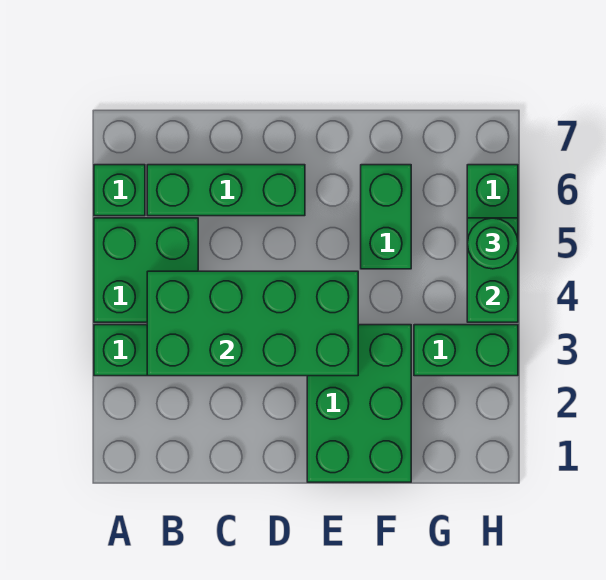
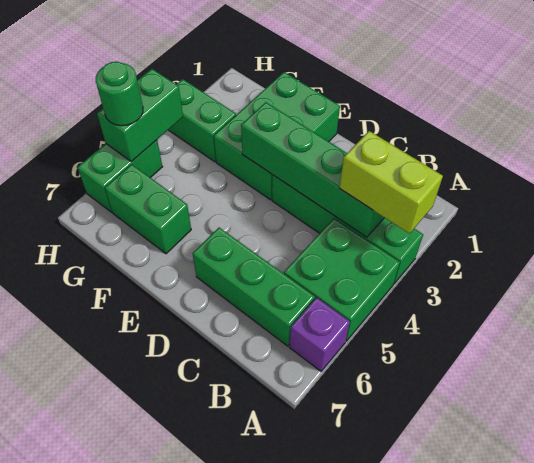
none -> lime brick A3:B3 level 3
green brick A6 level 1 -> purple brick A6 level 1
green brick B3:E4 level 2 -> green brick B3:E3 level 2
green brick F5:F6 level 1 -> green brick F6:G6 level 1

